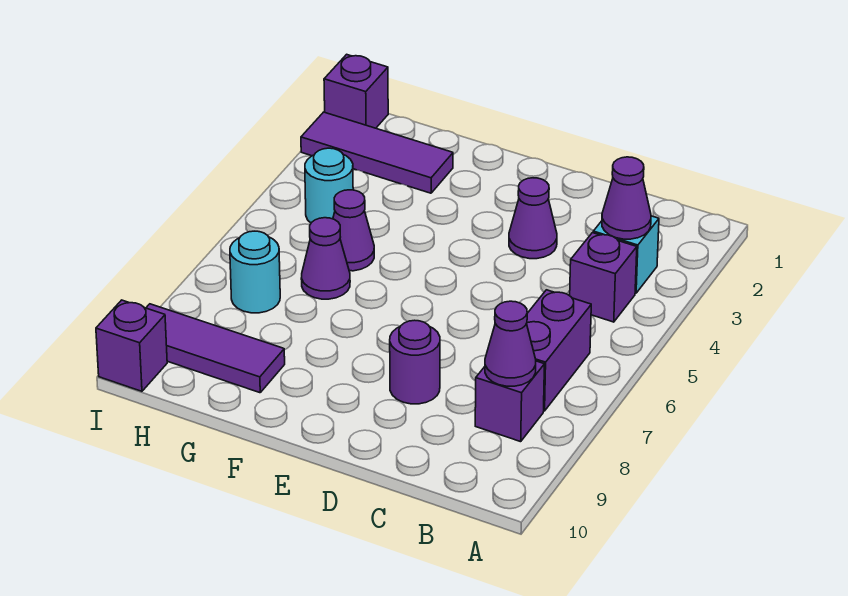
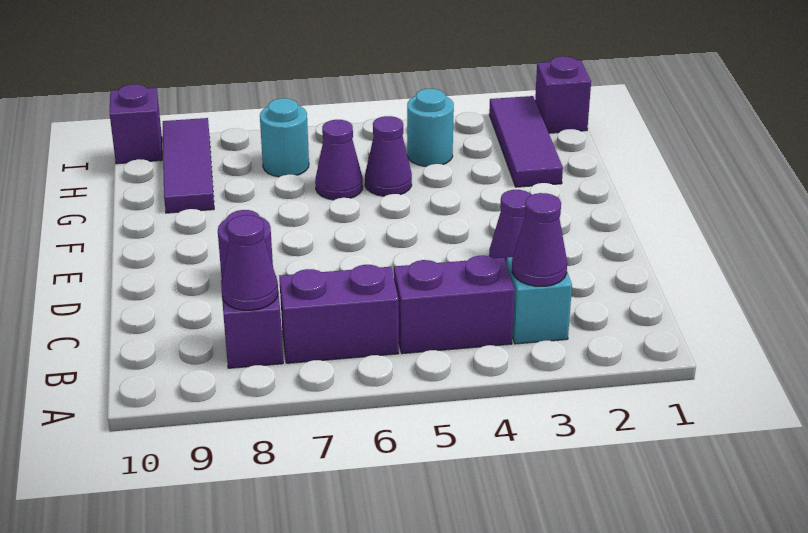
purple brick B4 level 1 -> purple brick B4:B5 level 1

